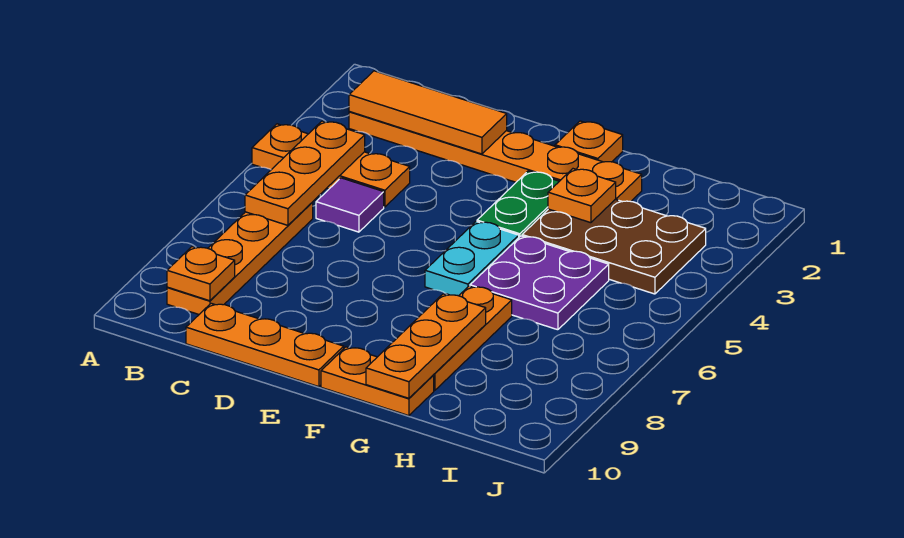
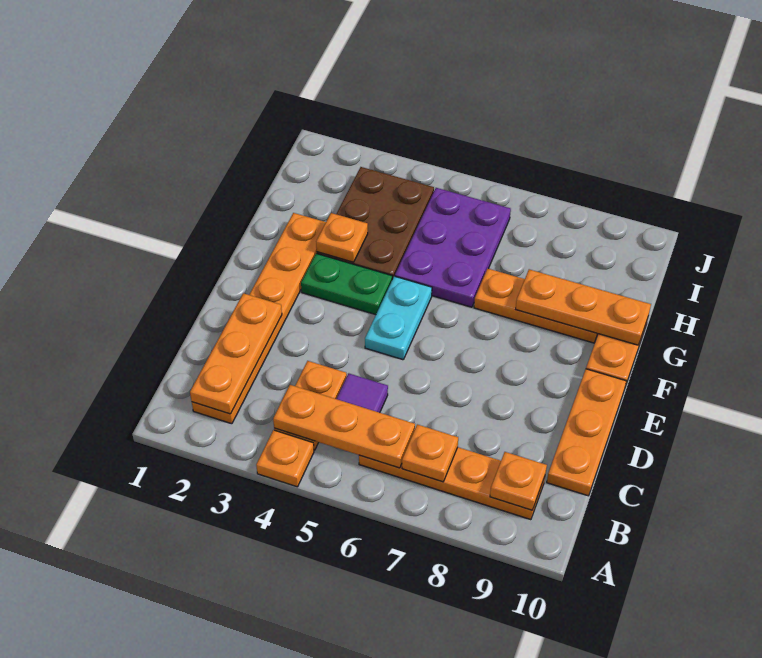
orange tile B2:D2 level 2 -> orange plate B2:D2 level 2
orange plate F1 level 1 -> orange plate B7 level 2
cyan plate F5:F6 level 1 -> cyan plate E5:F5 level 1
purple plate G5:H6 level 1 -> purple plate G5:I6 level 1

